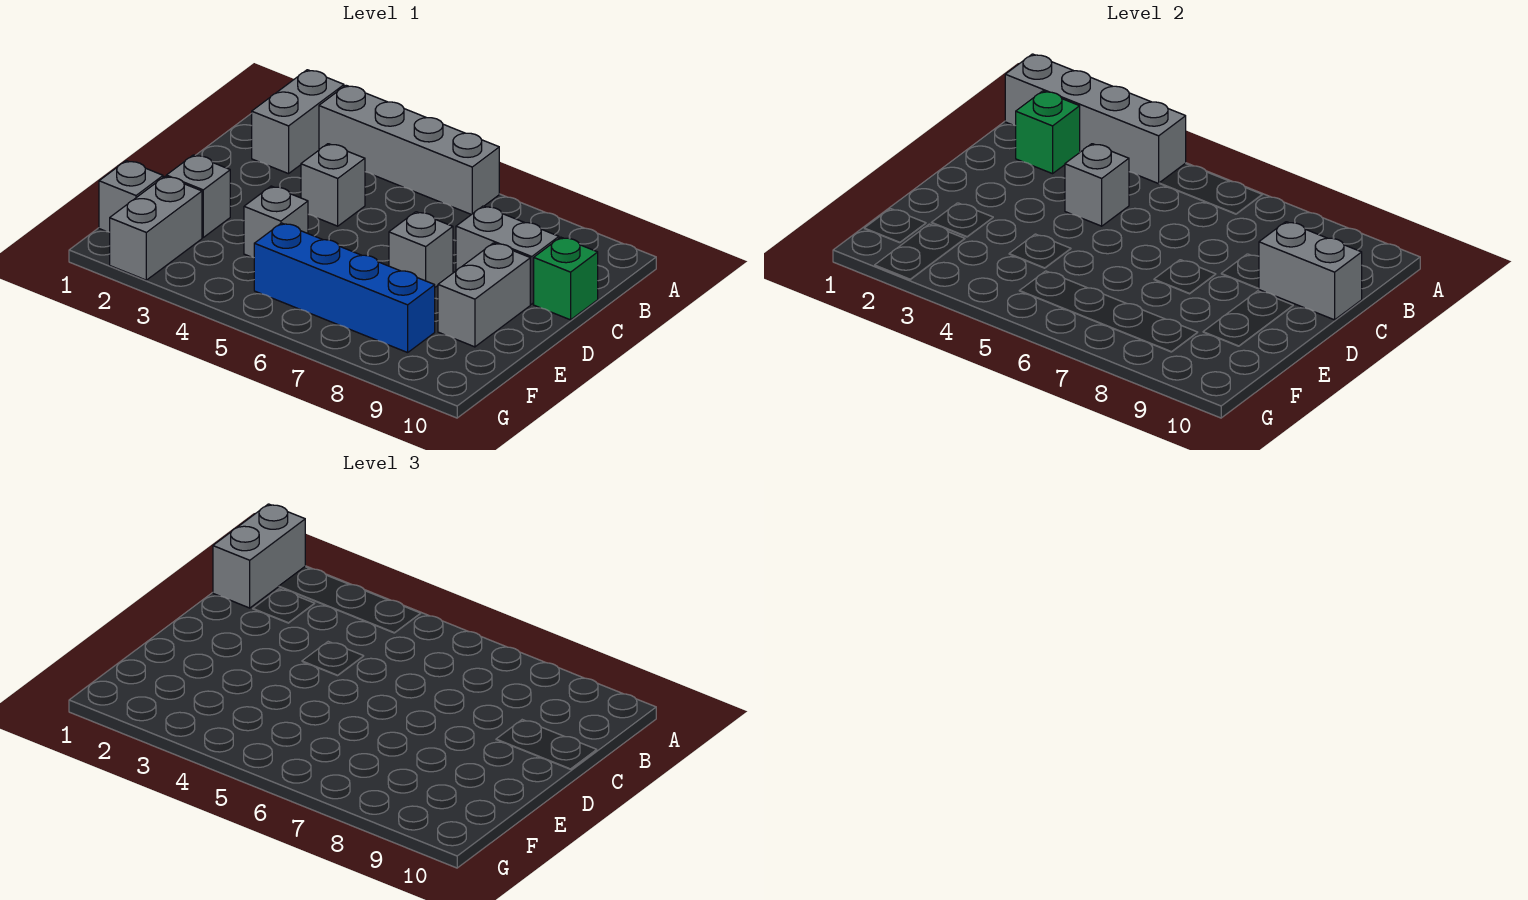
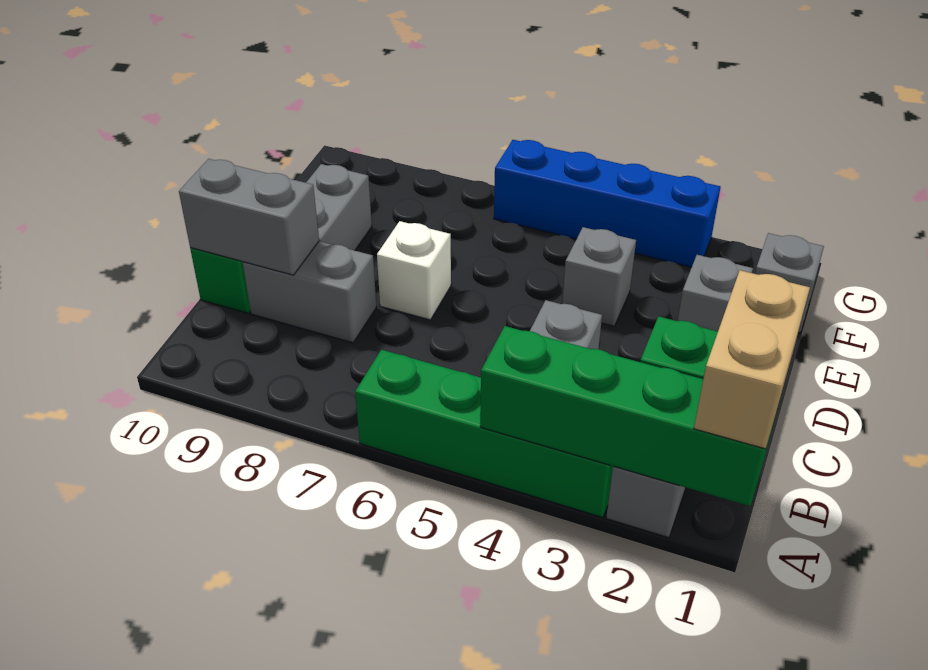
grey brick A1:A4 level 2 -> green brick A1:A4 level 2
grey brick A1:B1 level 3 -> tan brick A1:B1 level 3
grey brick A3:A6 level 1 -> green brick A3:A6 level 1
grey brick C4 level 2 -> none
grey brick D7 level 1 -> white brick D7 level 1
grey brick F2:G2 level 1 -> none
blue brick F5:F8 level 1 -> blue brick G3:G6 level 1

